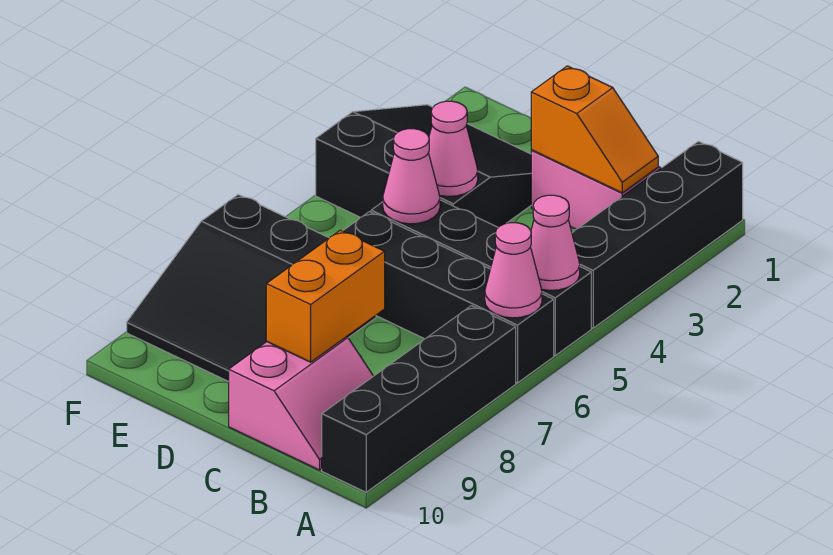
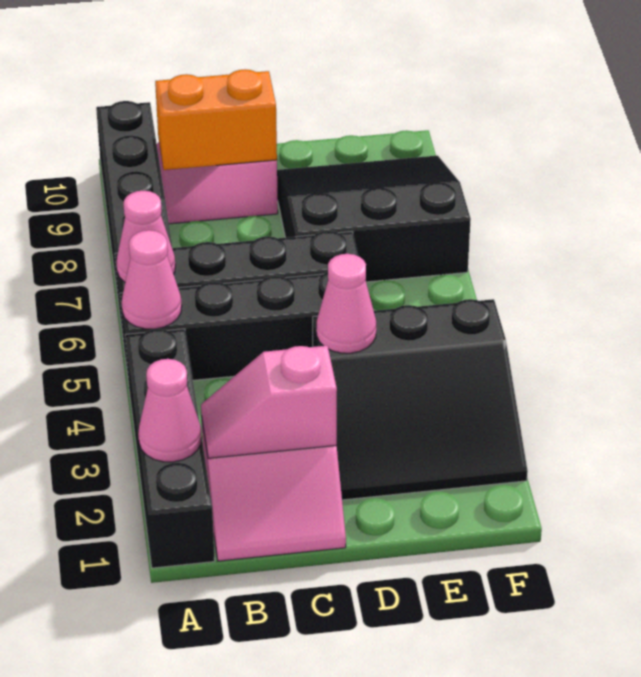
orange slope B2:C2 level 2 top C -> pink slope B2:C2 level 2 top C
orange brick C8:C9 level 2 -> orange brick B9:C9 level 2
pink cone D5 level 2 -> pink cone A2 level 2

